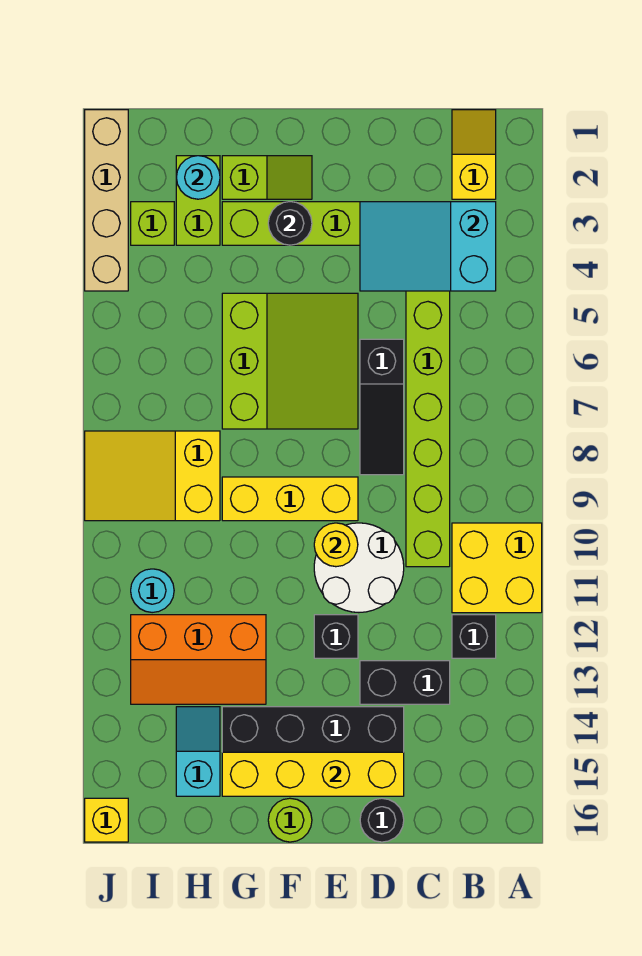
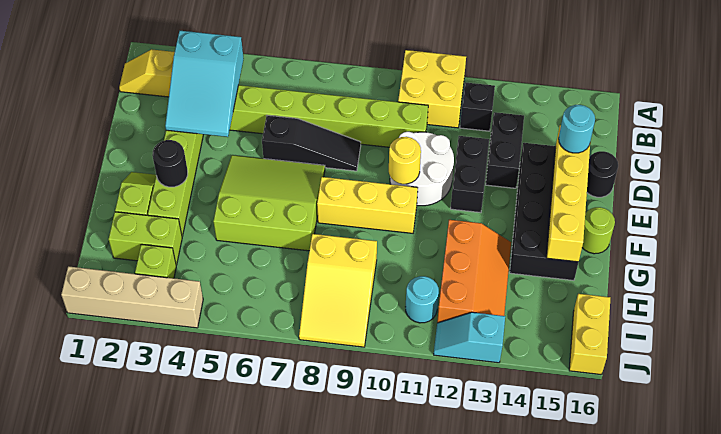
yellow brick E9:G9 level 1 -> yellow brick F8:F10 level 1
black brick E12 level 1 -> black brick D12:E12 level 1
cyan round brick H2 level 2 -> cyan round brick D15 level 3
cyan slope H14:H15 level 1 top 15 -> cyan slope J12:J13 level 1 top 13
yellow brick J16 level 1 -> yellow brick I16:J16 level 1

